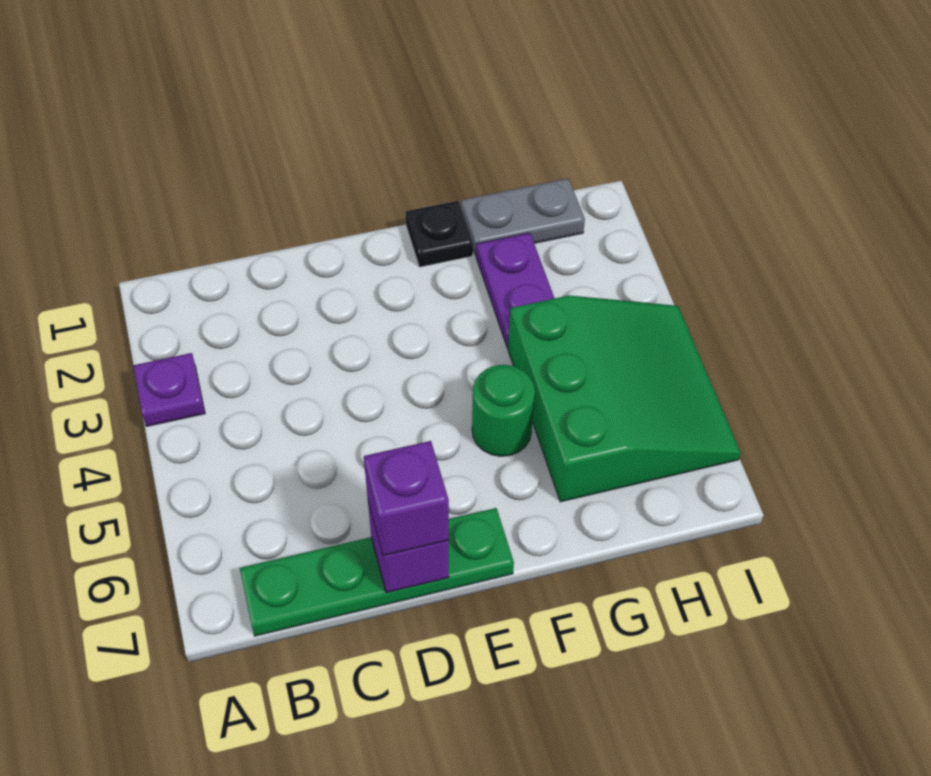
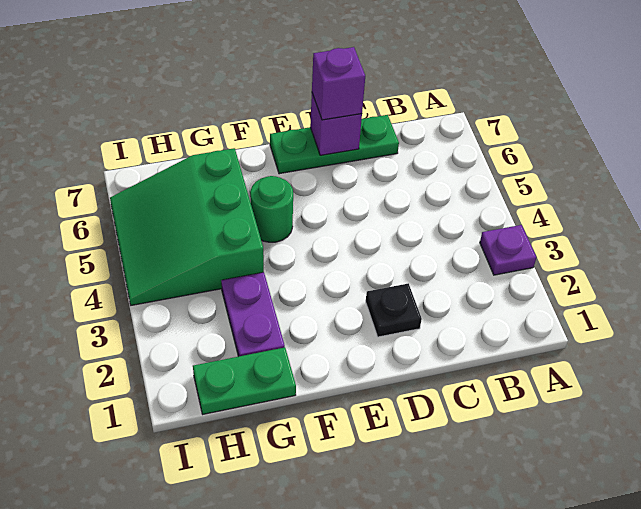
green plate B7:E7 level 1 -> green plate C7:E7 level 1
black plate F1 level 1 -> black plate D2 level 1
grey plate G1:H1 level 1 -> green plate G1:H1 level 1

